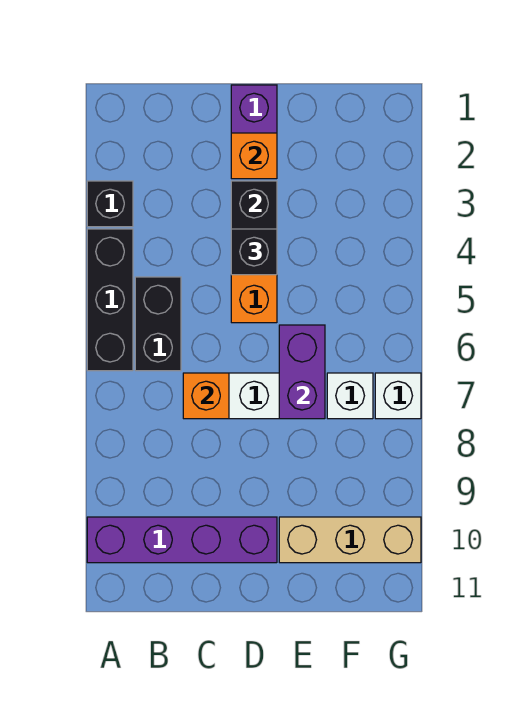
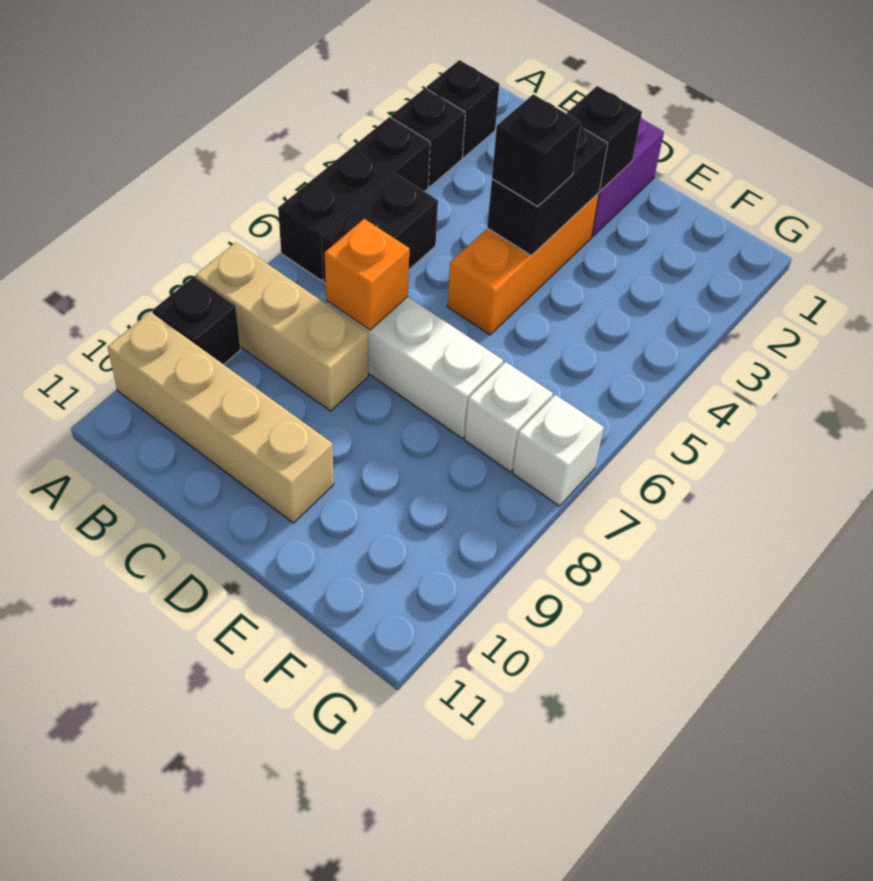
none -> black brick A2 level 1
none -> black brick A9 level 1
purple brick A10:D10 level 1 -> tan brick A10:D10 level 1
orange brick D2 level 2 -> black brick D2 level 2
purple brick E6:E7 level 2 -> none
tan brick E10:G10 level 1 -> tan brick A8:C8 level 1

